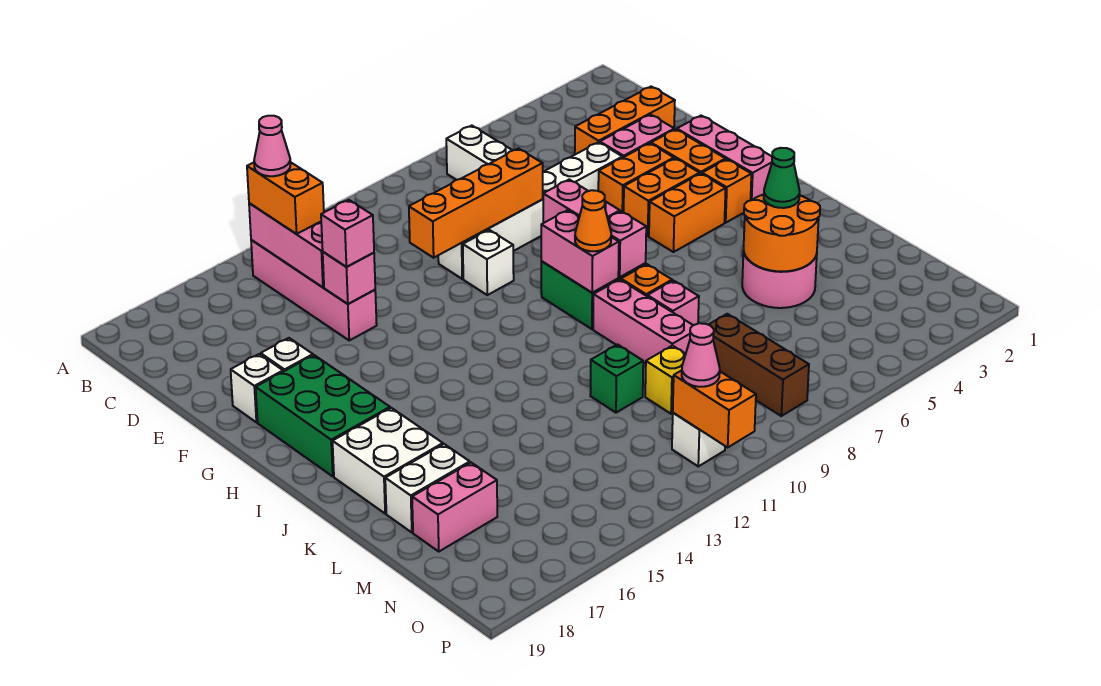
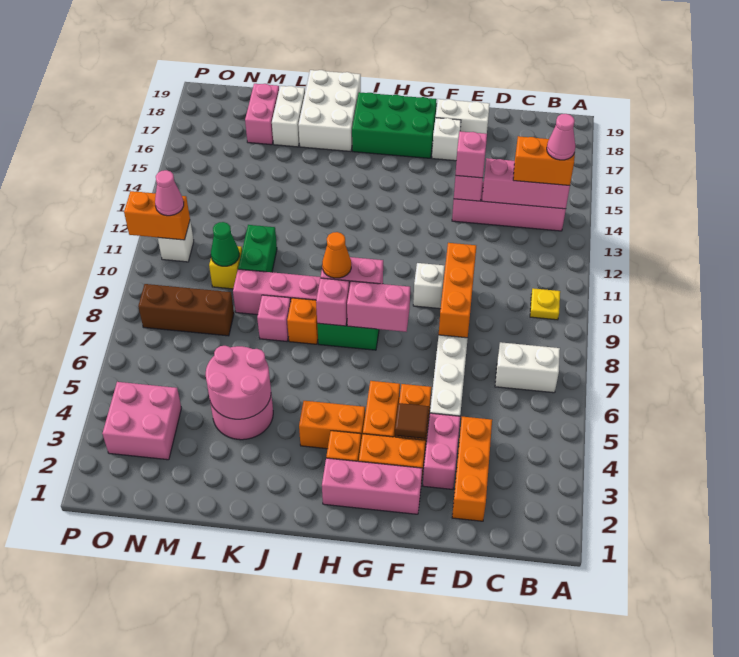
none -> yellow plate B10 level 1
orange brick E8:E11 level 2 -> orange brick E8:E10 level 2
none -> brown tile F4 level 2
white brick F18 level 1 -> white brick E18:F18 level 1
orange brick H4:H5 level 1 -> orange brick H4:I4 level 1
white brick J17:K18 level 1 -> white brick J17:K19 level 1
orange round brick K4:L5 level 2 -> pink round brick K4:L5 level 2
green cone K4 level 3 -> green cone M10 level 2
green brick L11 level 1 -> green brick L10:L11 level 1
none -> pink brick N3:O4 level 1

